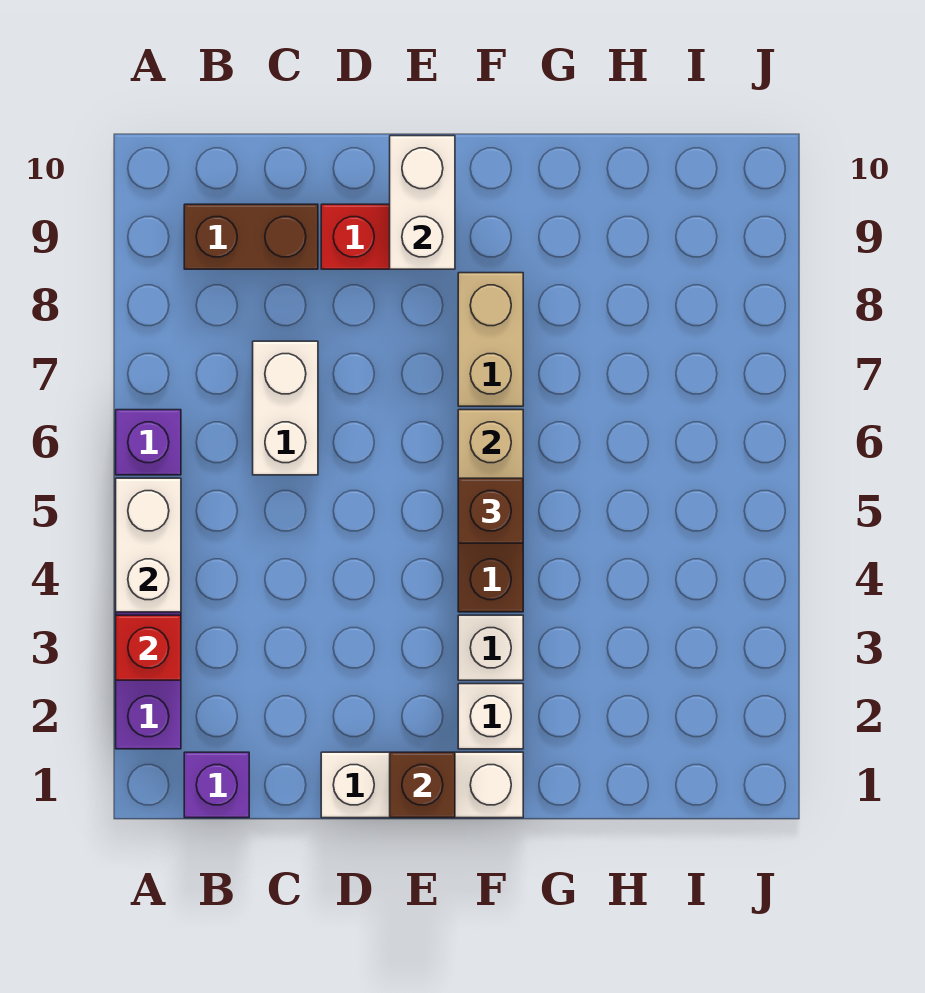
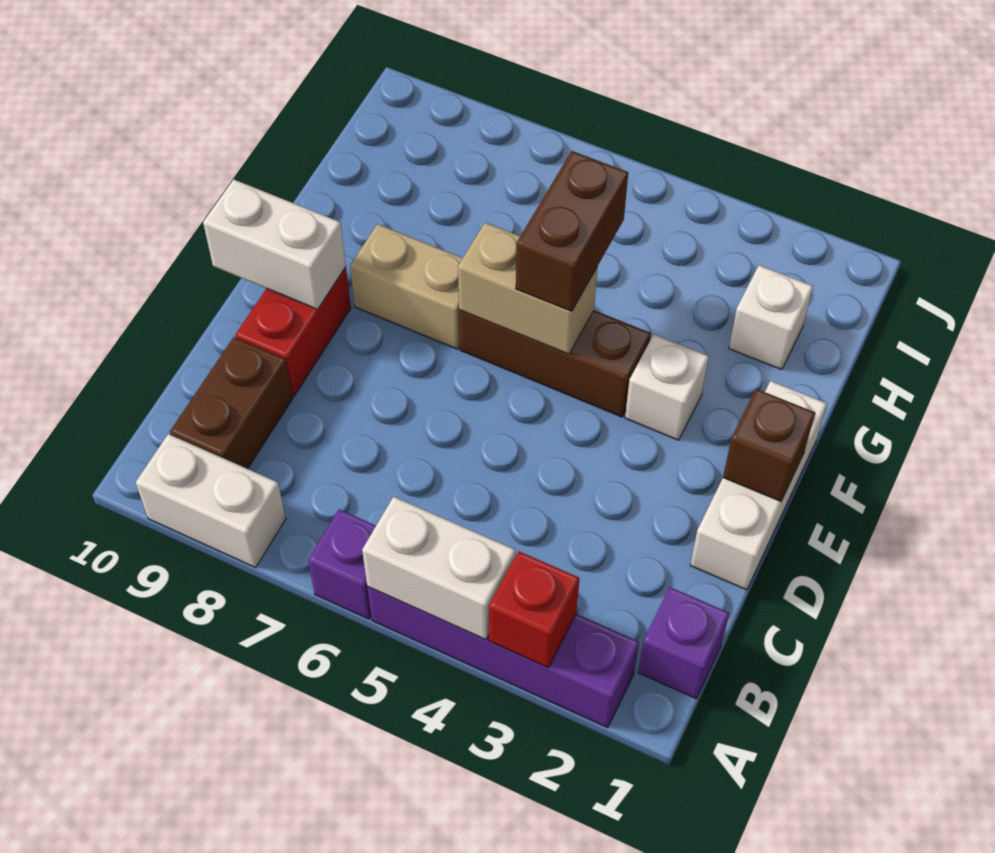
white brick C6:C7 level 1 -> white brick A8:A9 level 1
white brick F2 level 1 -> white brick H2 level 1
brown brick F5 level 3 -> brown brick F5:G5 level 3

